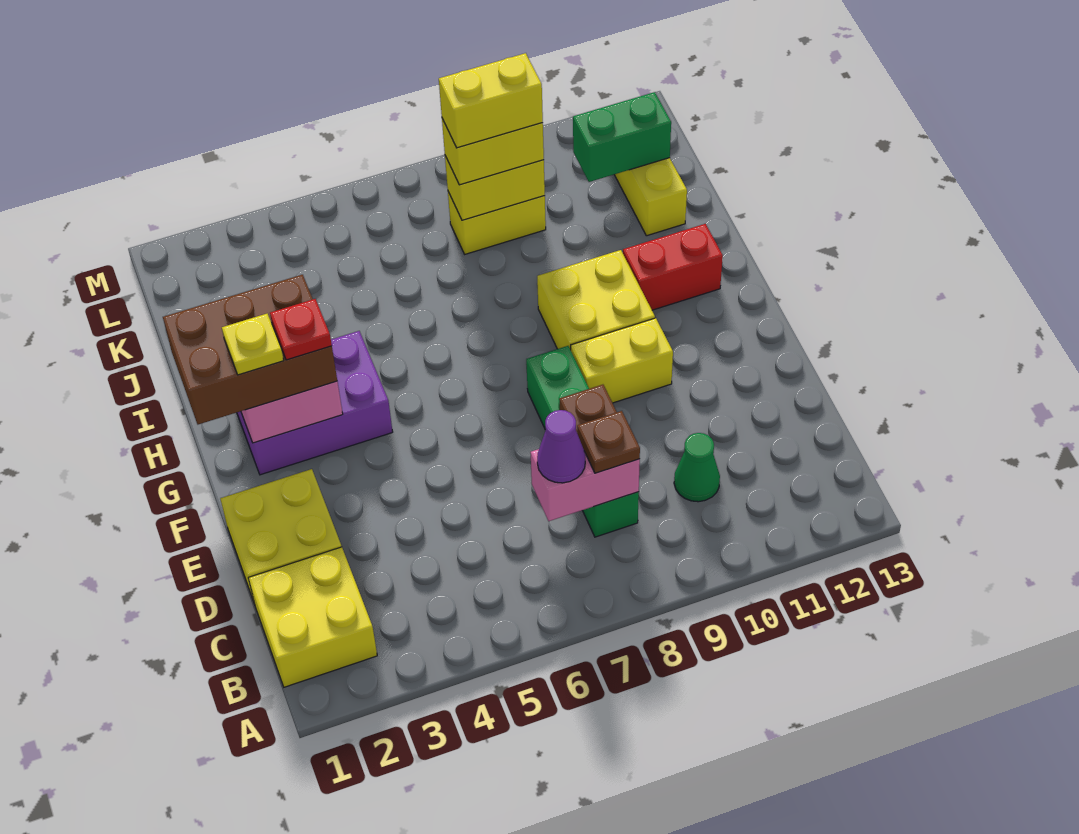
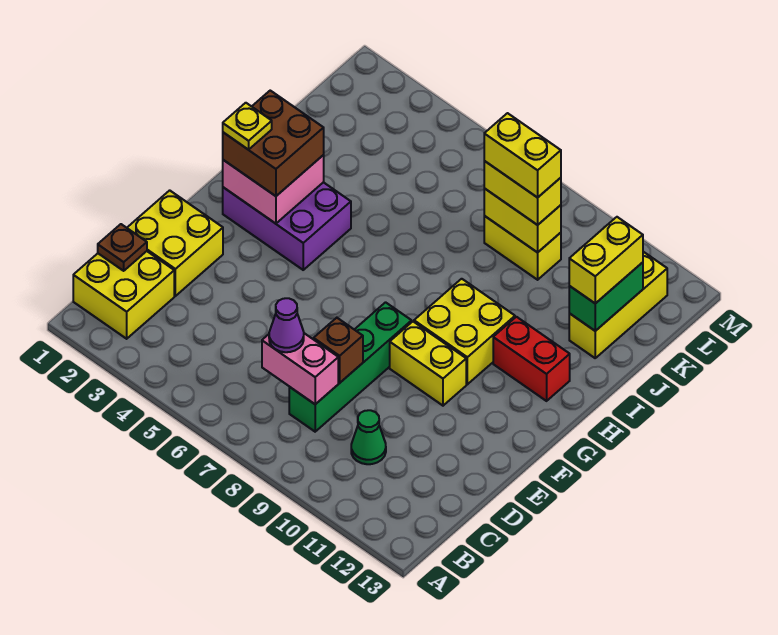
brown plate C8 level 3 -> brown plate C1 level 2
brown brick G1:H3 level 3 -> brown brick G2:H3 level 3
red plate G3 level 4 -> none
none -> yellow brick J12:K12 level 3
green brick K11:K12 level 2 -> green brick J12:K12 level 2

